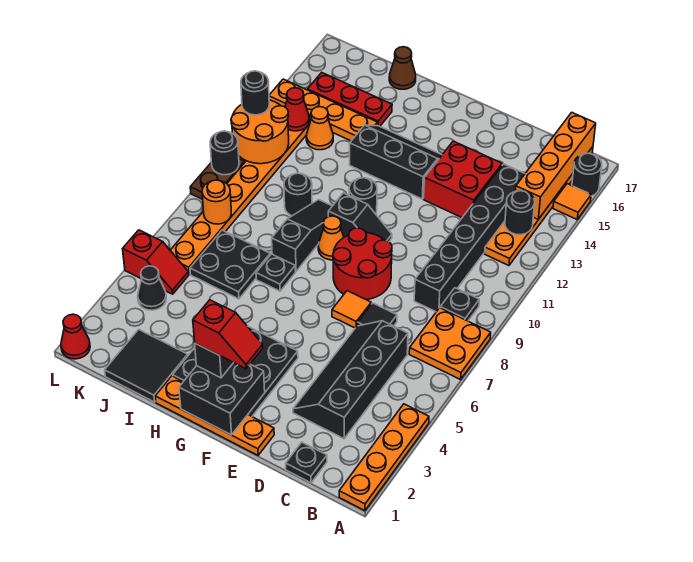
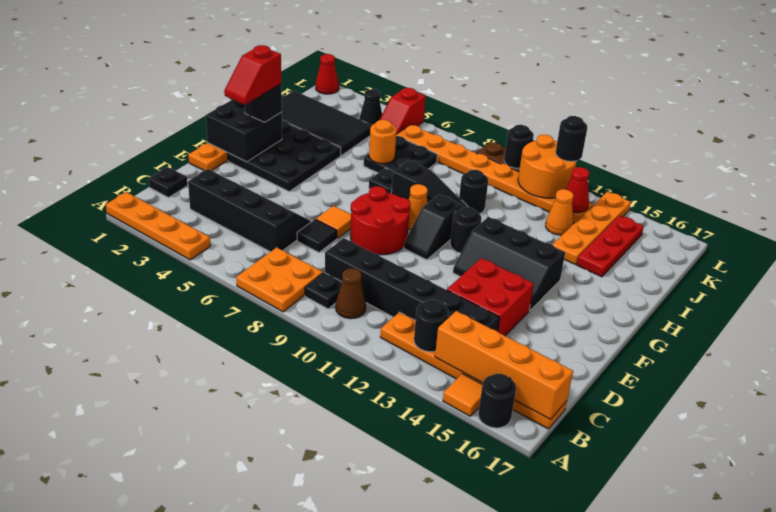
black slope F13:H14 level 1 top 13 -> black slope F12:G14 level 1 top G
black tile I1:J2 level 1 -> black tile I1:J4 level 1
brown cone I17 level 1 -> brown cone B10 level 1
orange round brick K8 level 2 -> orange round brick I6 level 2

